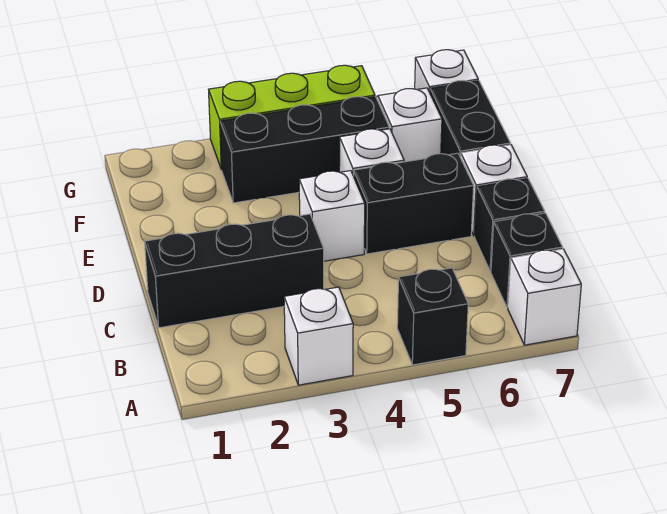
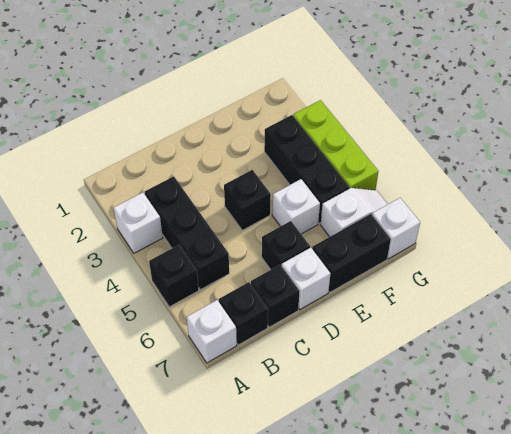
black brick C1:C3 level 1 -> black brick B3:B5 level 1
white brick D4 level 1 -> black brick D4 level 1
black brick D5:D6 level 1 -> black brick D6 level 1

